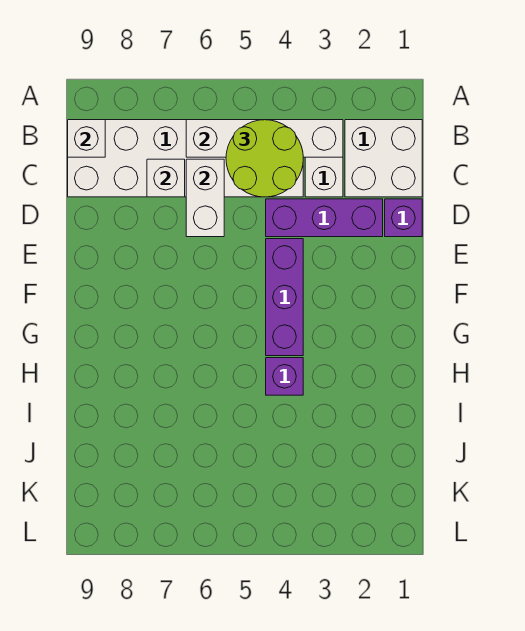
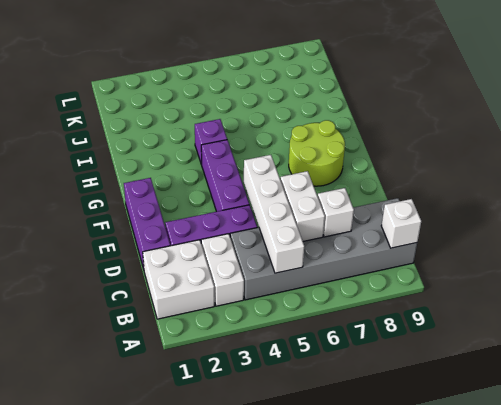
white brick B3:B6 level 2 -> white brick B5:E5 level 2
white brick B4:C9 level 1 -> grey brick B4:C9 level 1
lime round brick B4:C5 level 3 -> lime round brick F7:G8 level 1
purple brick D1 level 1 -> purple brick D1:F1 level 1

